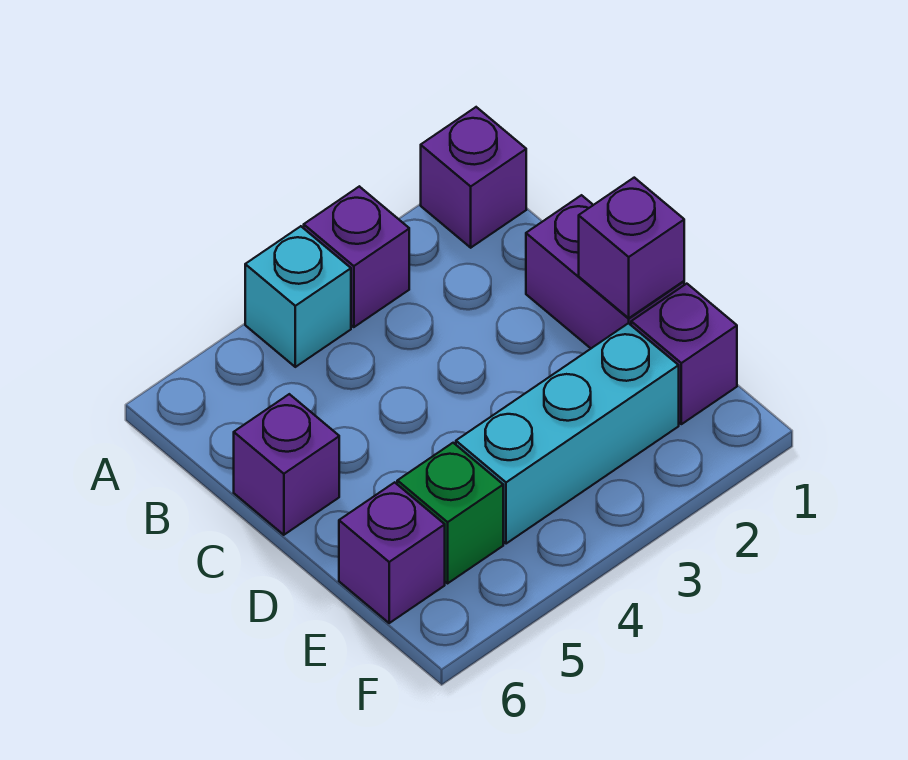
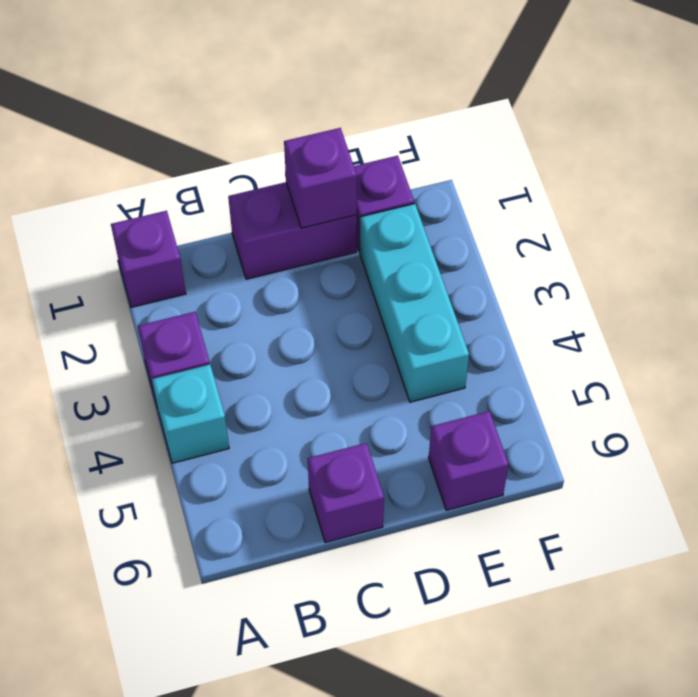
green brick E5 level 1 -> none

